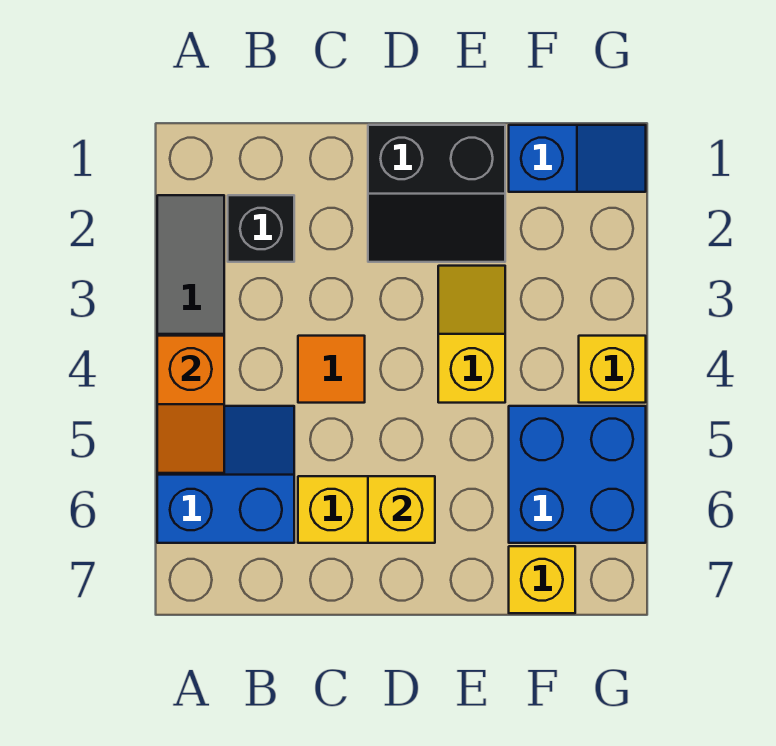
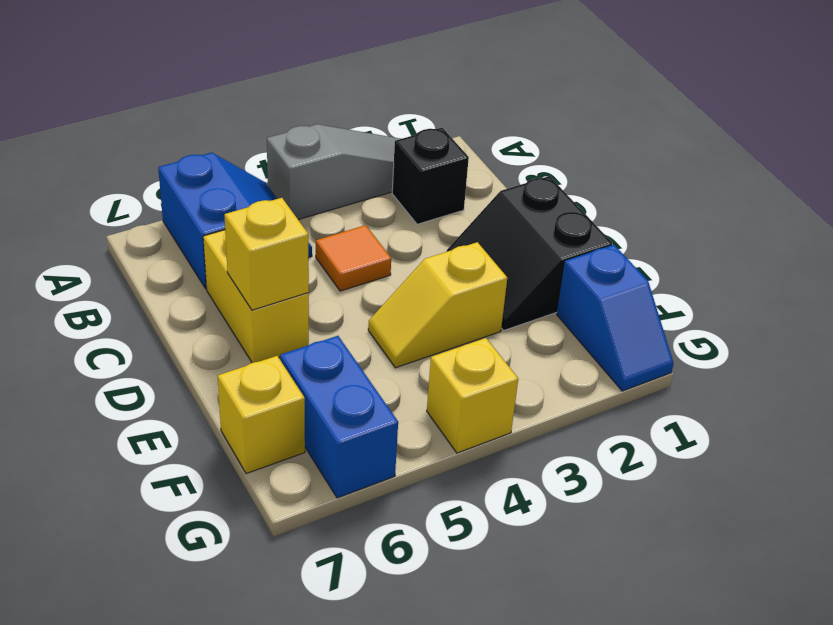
orange slope A4:A5 level 2 top 4 -> none
yellow slope E3:E4 level 1 top 4 -> yellow slope E3:E4 level 1 top 3
blue brick F5:G6 level 1 -> blue brick F6:G6 level 1

